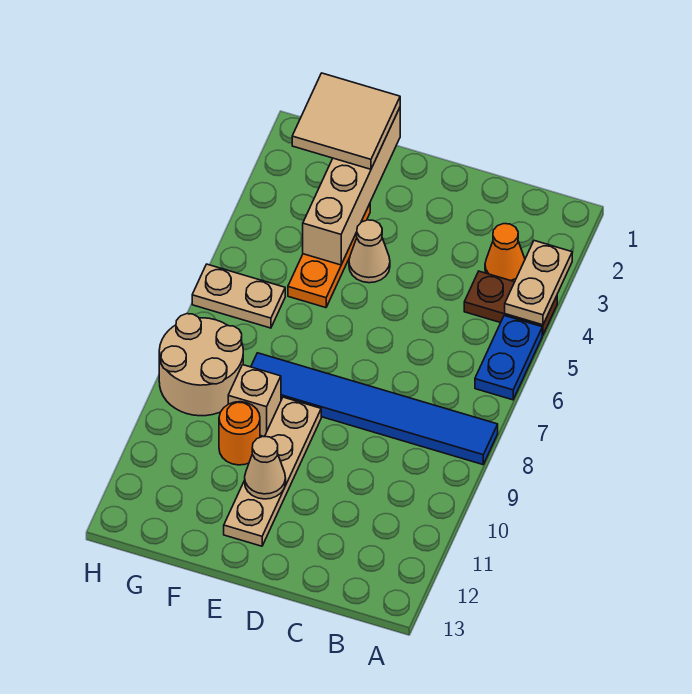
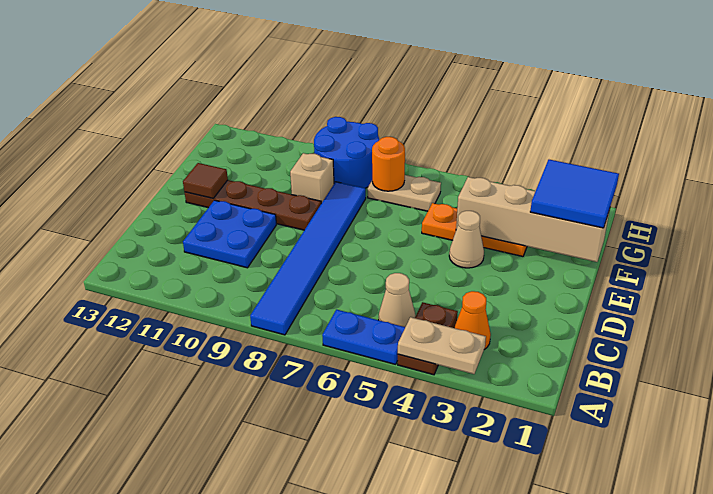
none -> blue plate C10:D11 level 1
tan plate E9:E12 level 1 -> brown plate E9:E12 level 1
tan cone E11 level 2 -> tan cone B5 level 1
none -> brown tile E12 level 2
tan tile F1:G2 level 3 -> blue tile F1:G2 level 3
orange round brick F10 level 1 -> orange round brick G7 level 2
tan plate G6:H6 level 1 -> tan plate G6:G7 level 1
tan round brick G8:H9 level 1 -> blue round brick G8:H9 level 1

